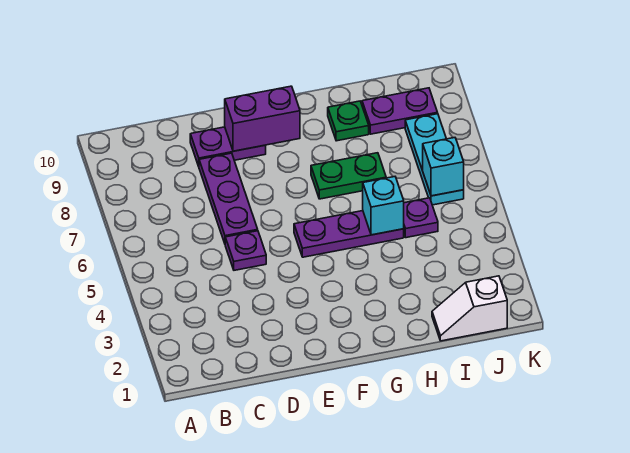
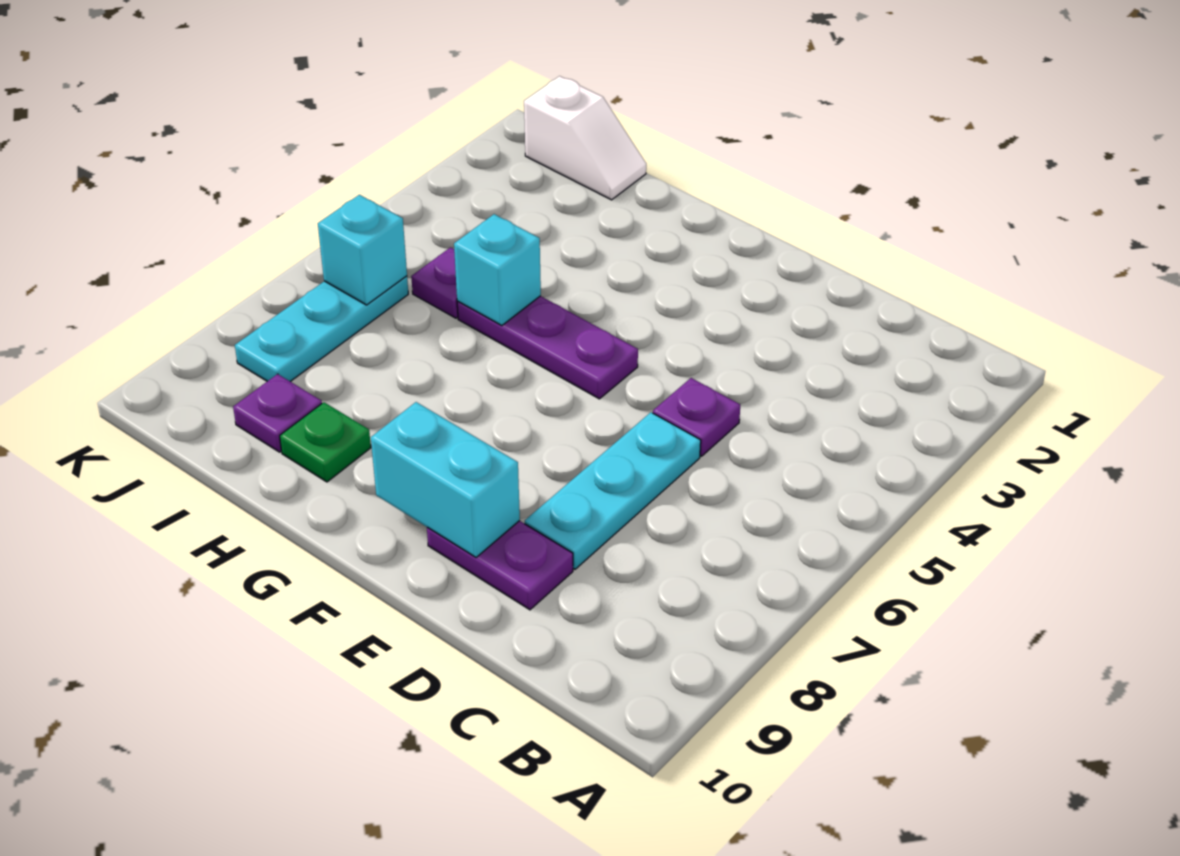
purple plate D6:D8 level 1 -> cyan plate D6:D8 level 1
purple brick E9:F9 level 2 -> cyan brick E9:F9 level 2
green plate G7:H7 level 1 -> none
purple plate I9:J9 level 1 -> purple plate I9 level 1

